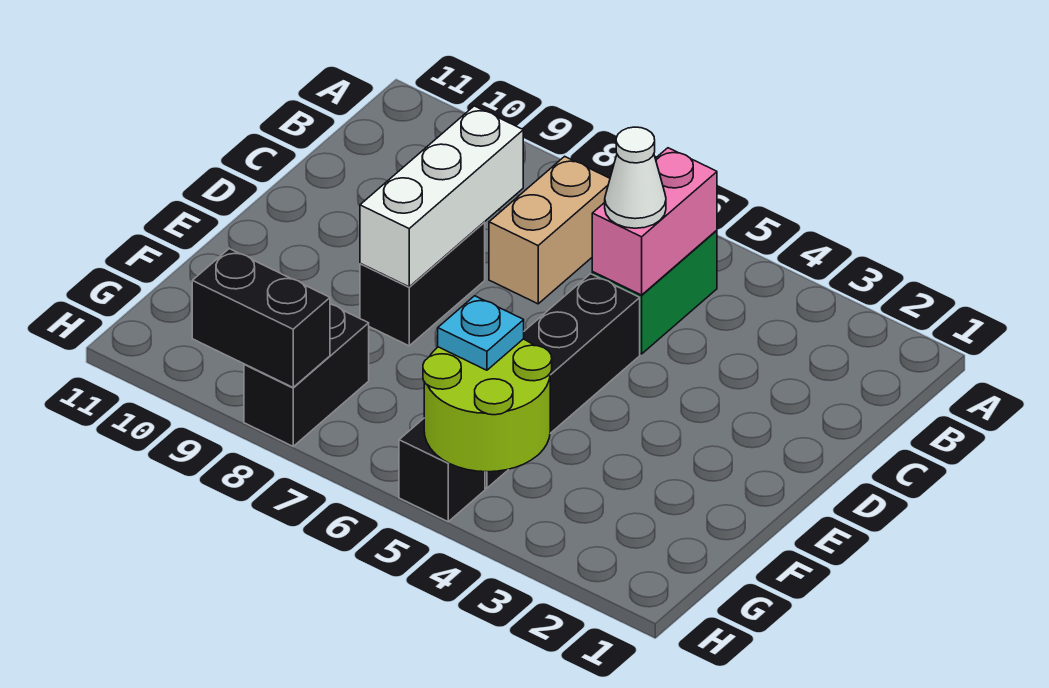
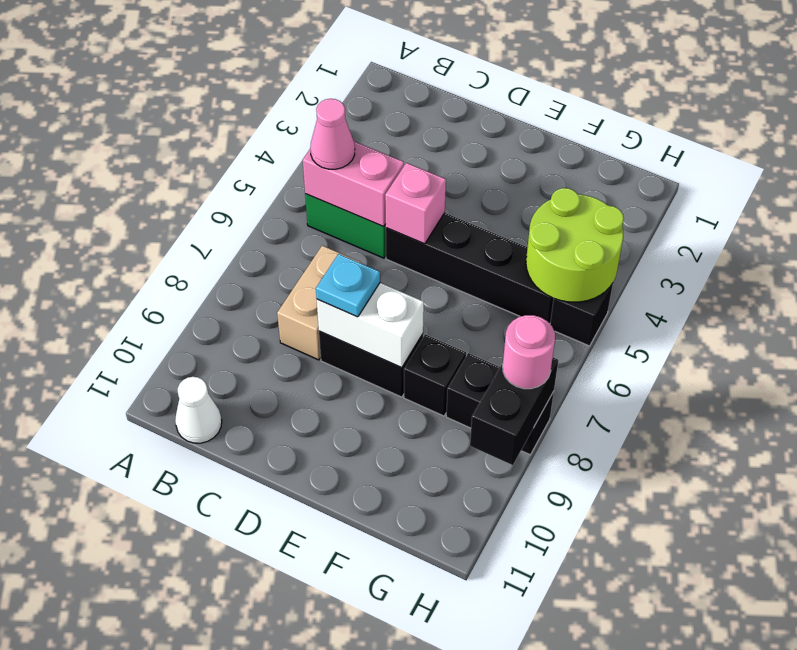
none -> pink cone B5 level 3
tan brick B7:C7 level 1 -> tan brick C7:C8 level 1
white cone C5 level 3 -> white cone B11 level 1
white brick C8:E8 level 2 -> white brick D8:E8 level 2
none -> pink brick D5 level 2
none -> black brick F8 level 1
cyan plate G5 level 3 -> cyan plate D8 level 3
none -> pink round brick H8 level 3

